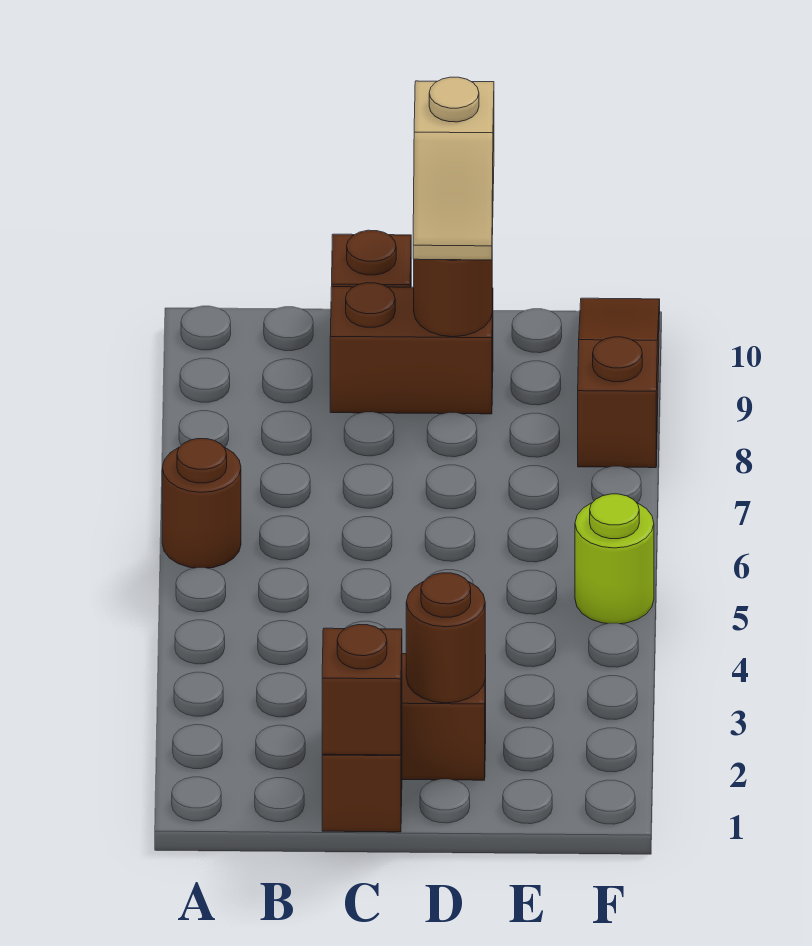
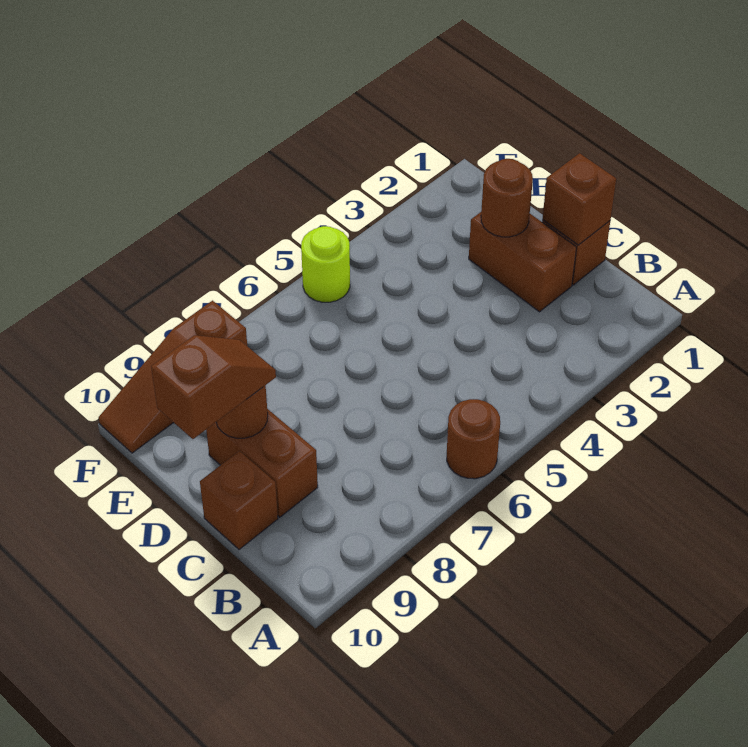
tan slope D9:D10 level 3 top 10 -> brown slope D9:D10 level 3 top 10

